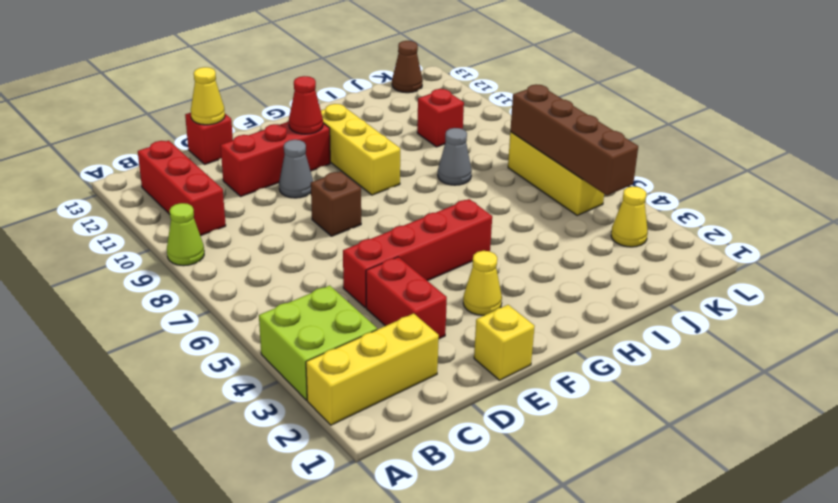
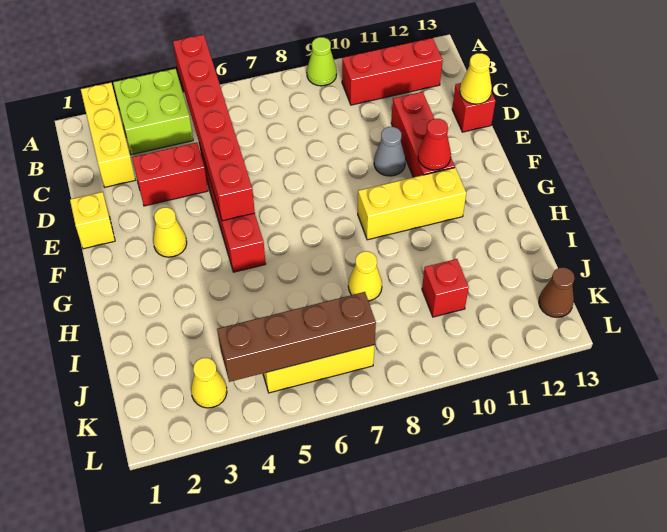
none -> red brick A5:F5 level 2
brown brick E8 level 1 -> none
grey cone I8 level 1 -> yellow cone I8 level 1

